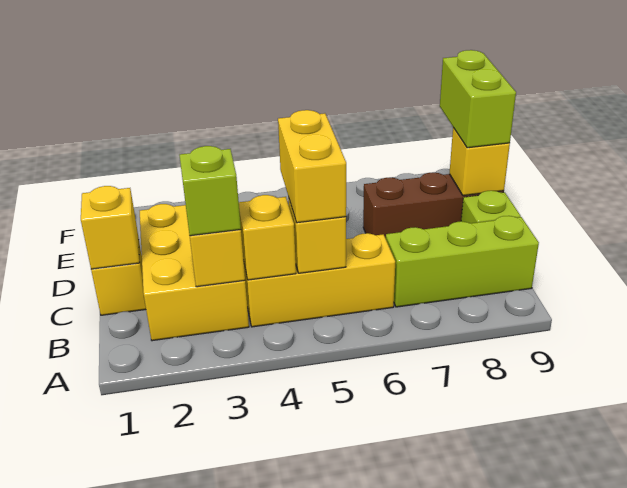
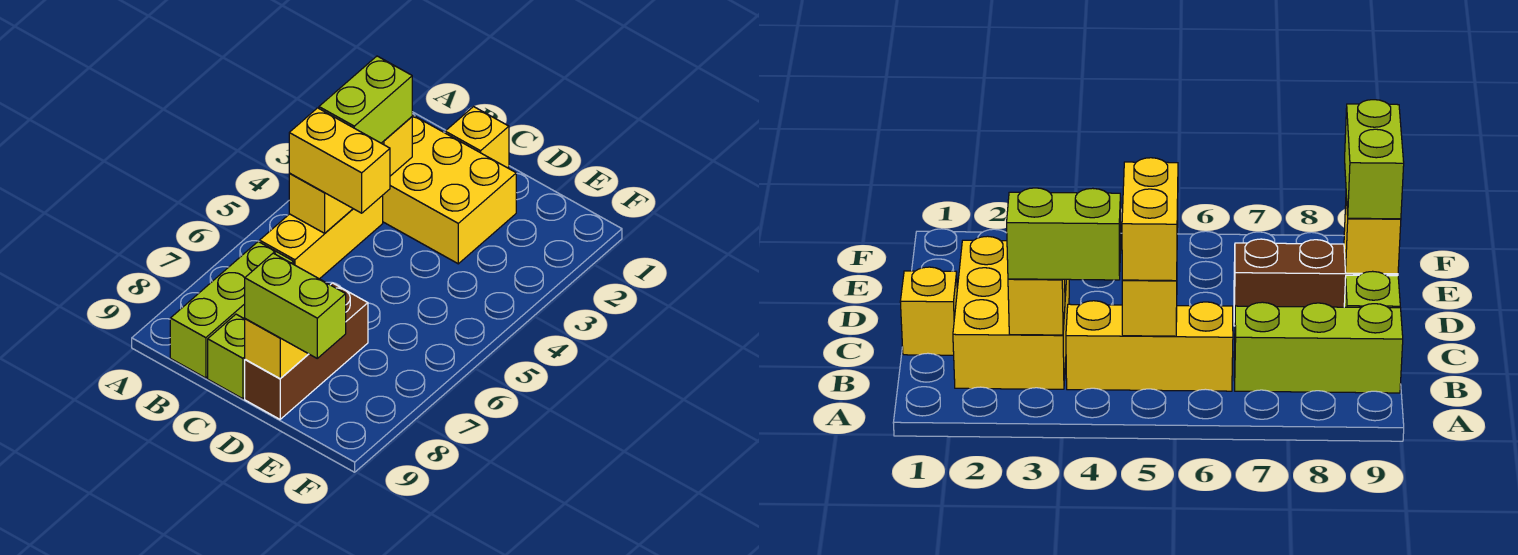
lime brick B3 level 3 -> lime brick B3:B4 level 3
yellow brick B4 level 2 -> none
yellow brick C1 level 2 -> none

